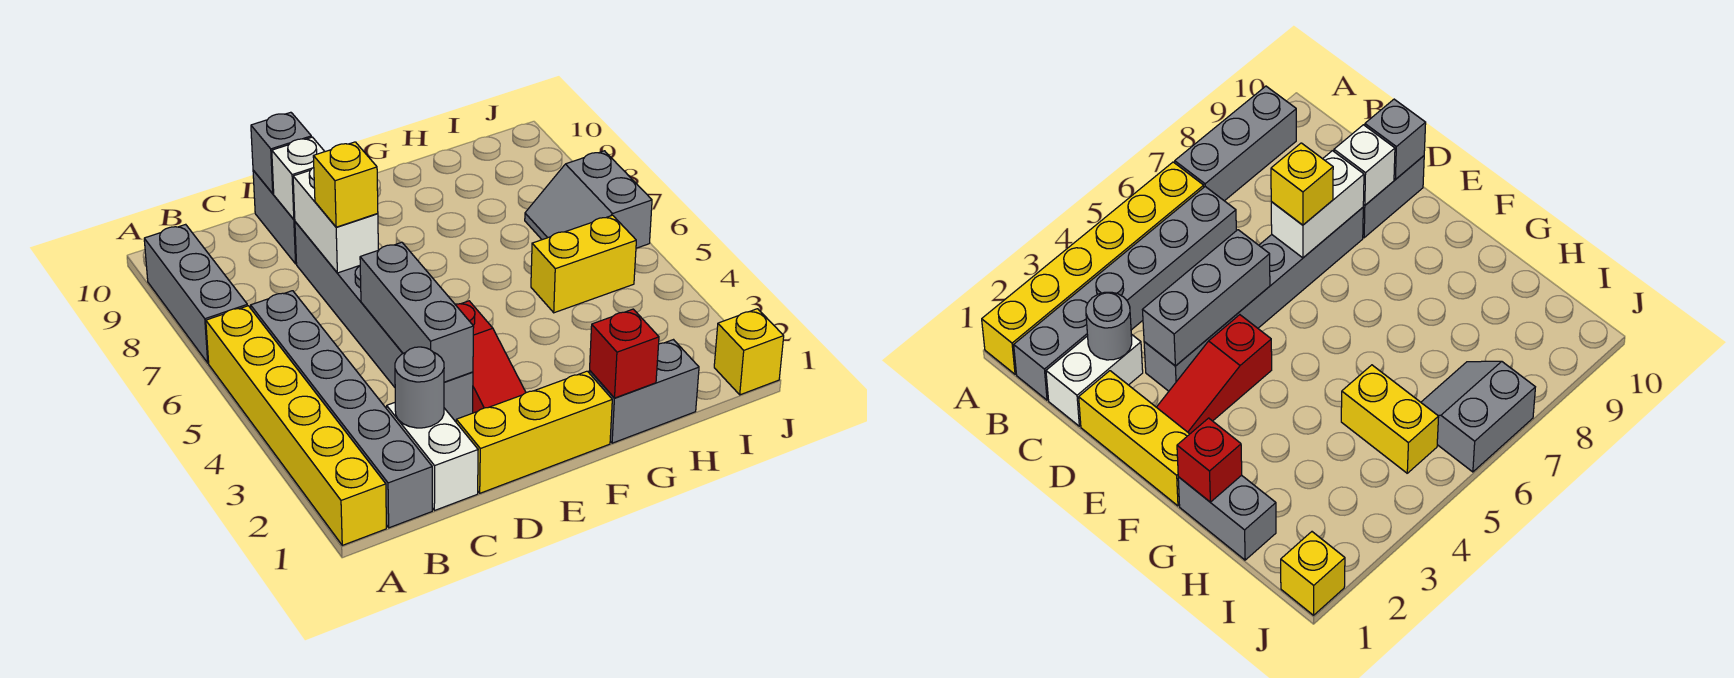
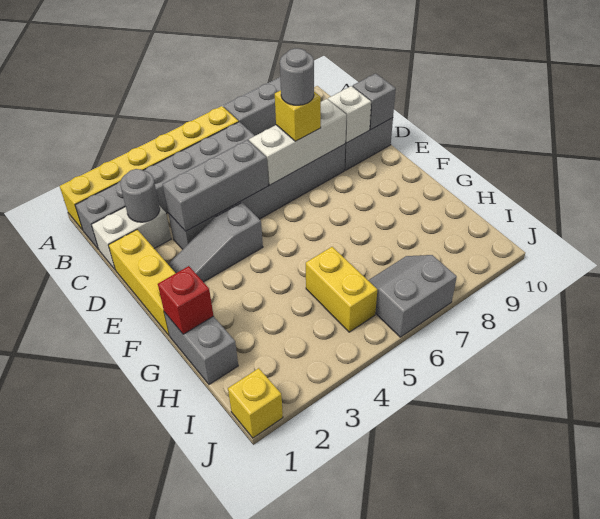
white brick D7:D8 level 2 -> white brick D6:D8 level 2
none -> grey round brick D7 level 4
red slope E2:E4 level 1 top 4 -> grey slope E2:E4 level 1 top 4

